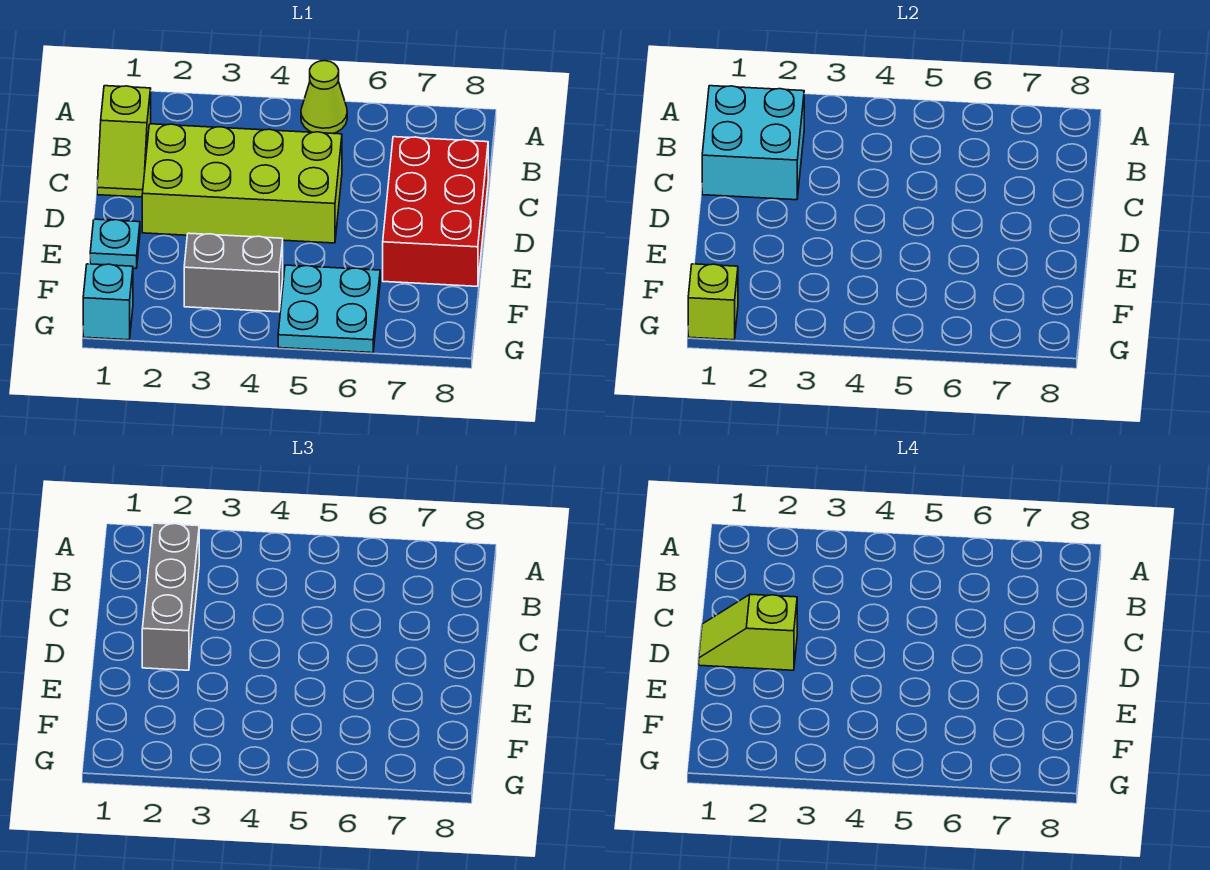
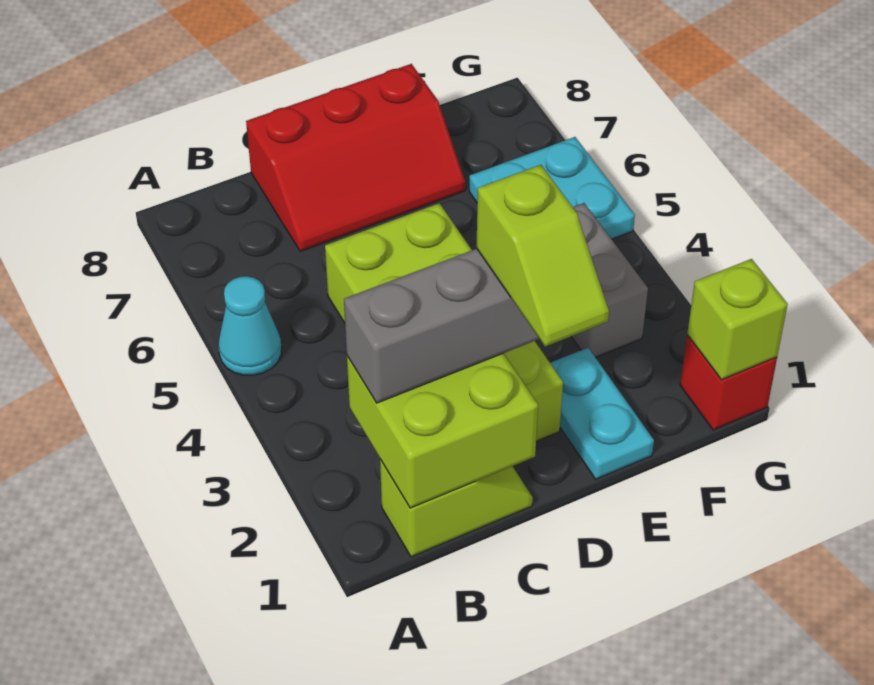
lime cone A5 level 1 -> cyan cone A5 level 1
cyan brick B1:C2 level 2 -> lime brick B1:C2 level 2
red brick C7:E8 level 1 -> red slope C7:E8 level 1 top 8
cyan plate E1 level 1 -> cyan plate E1:E2 level 1
cyan brick G1 level 1 -> red brick G1 level 1

